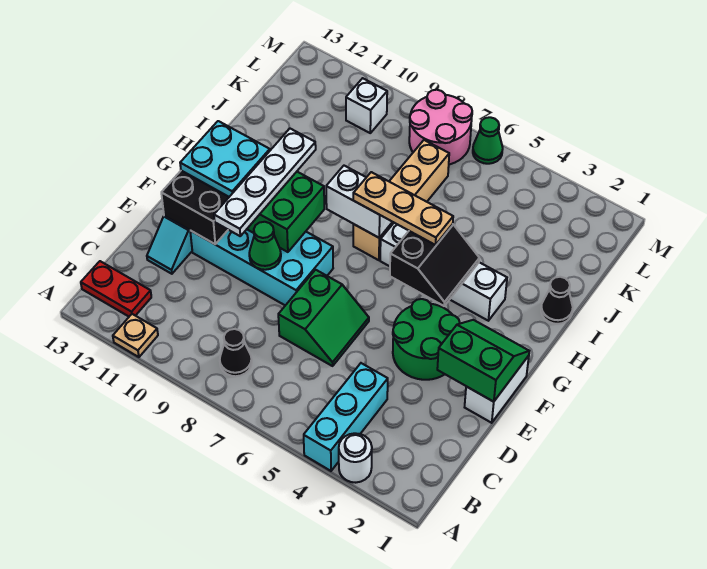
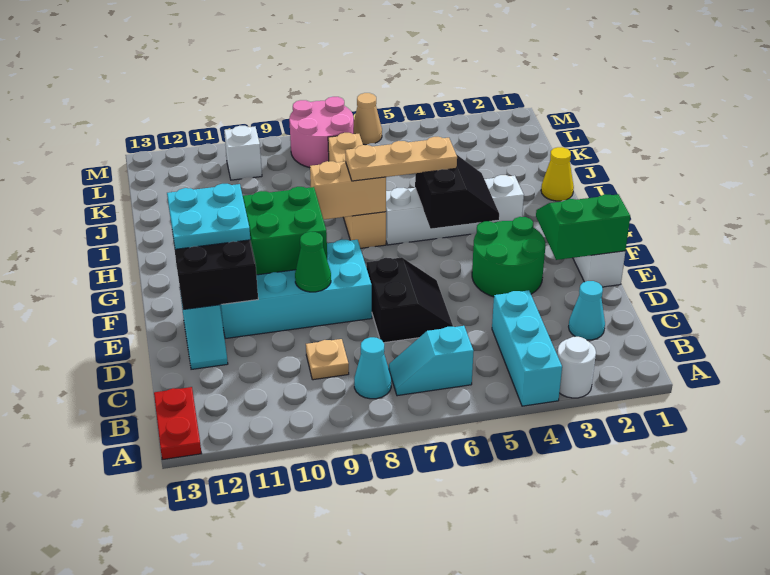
tan plate A11 level 1 -> tan plate C9 level 1
none -> cyan slope B6:B7 level 1 top 6
black cone B8 level 1 -> cyan cone B8 level 1
red plate B12:B13 level 1 -> red plate A13:B13 level 1
none -> cyan cone C2 level 1
green slope D6:E7 level 1 top 7 -> black slope D6:E7 level 1 top 7
white plate E10:H10 level 3 -> none
white brick H7:H8 level 2 -> tan brick H7:H8 level 2
black cone I1 level 1 -> yellow cone I1 level 1
green cone M6 level 1 -> tan cone M6 level 1

